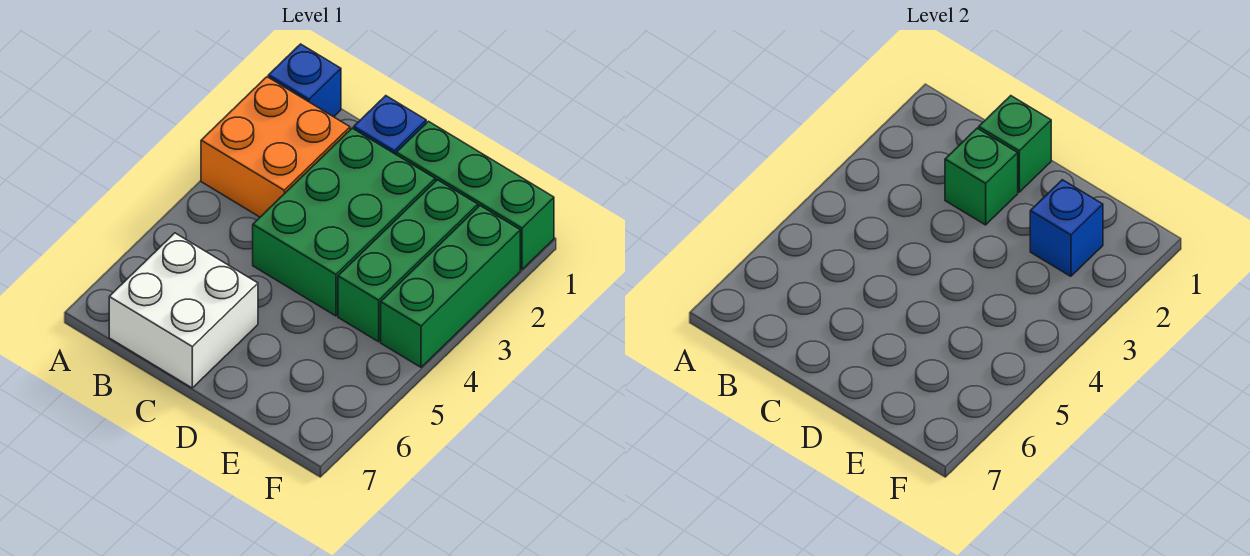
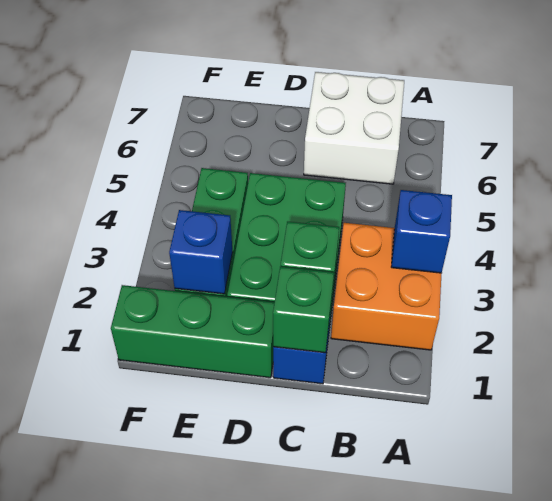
blue brick A1 level 1 -> blue brick A3 level 2
green brick F2:F4 level 1 -> none

